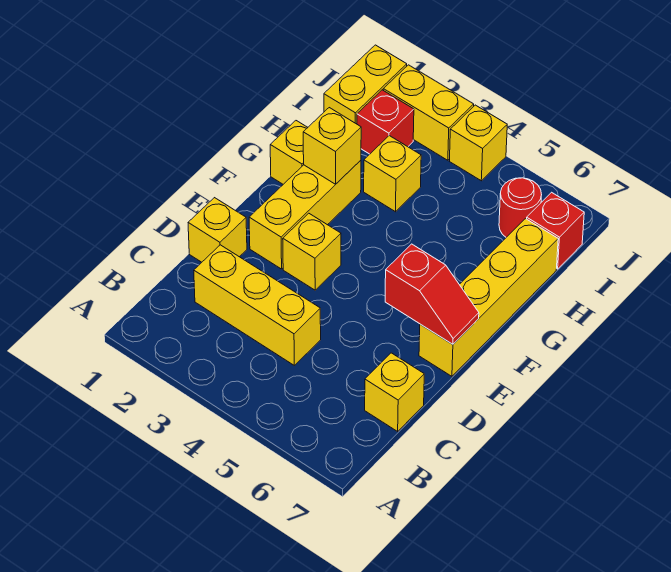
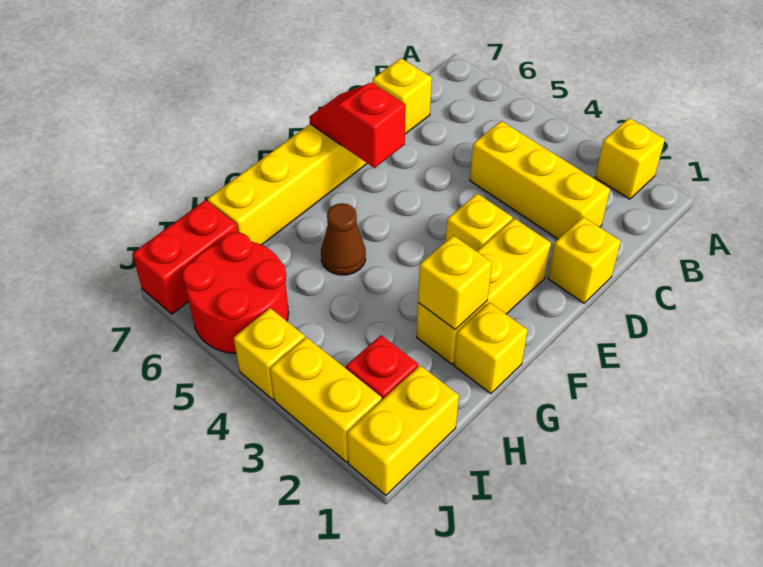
none -> brown cone G5 level 1
yellow brick H3 level 1 -> yellow brick A2 level 1
red round brick I6 level 1 -> red round brick I5:J6 level 1
red brick I7 level 1 -> red brick I7:J7 level 1

